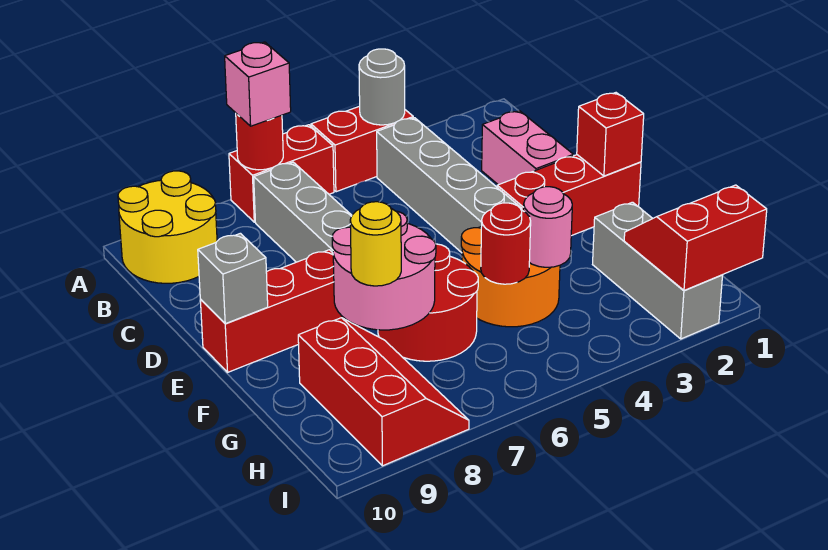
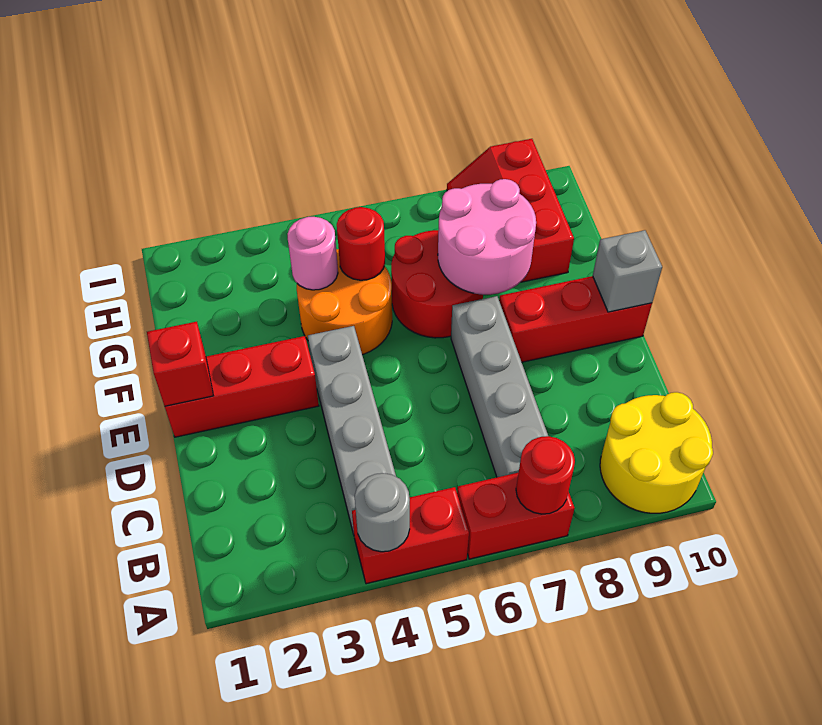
pink brick A7 level 3 -> none
pink brick C2:D2 level 1 -> none
grey brick G2:I2 level 1 -> none
yellow round brick G8 level 3 -> none
red slope H1:I2 level 2 top I -> none

